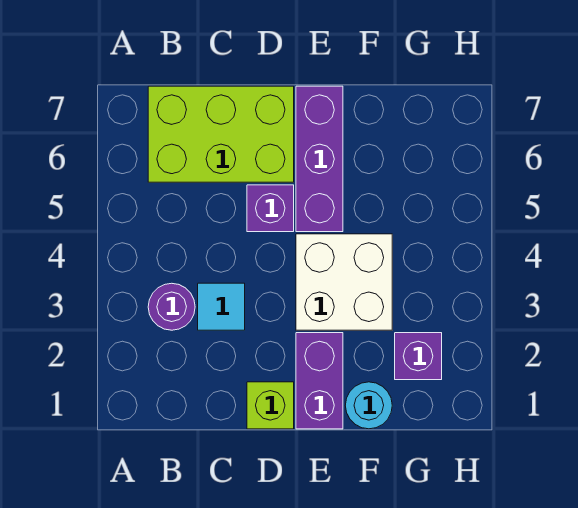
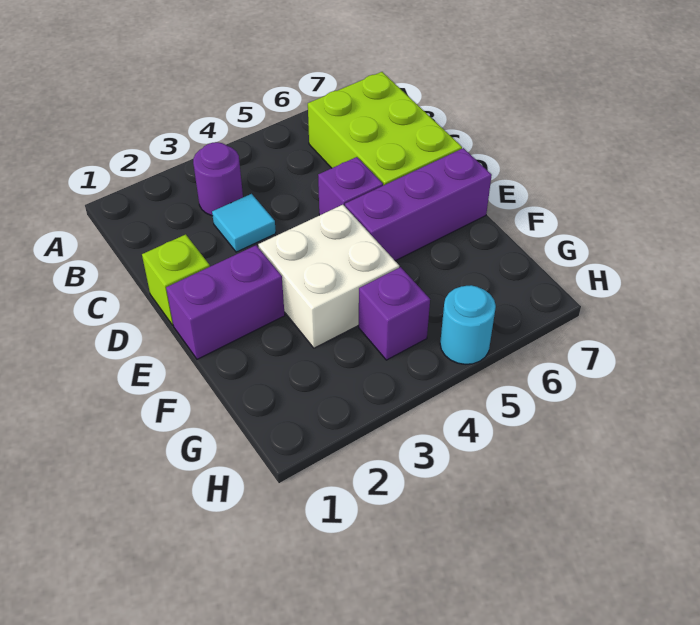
cyan round brick F1 level 1 -> cyan round brick H5 level 1
purple brick G2 level 1 -> purple brick G4 level 1

